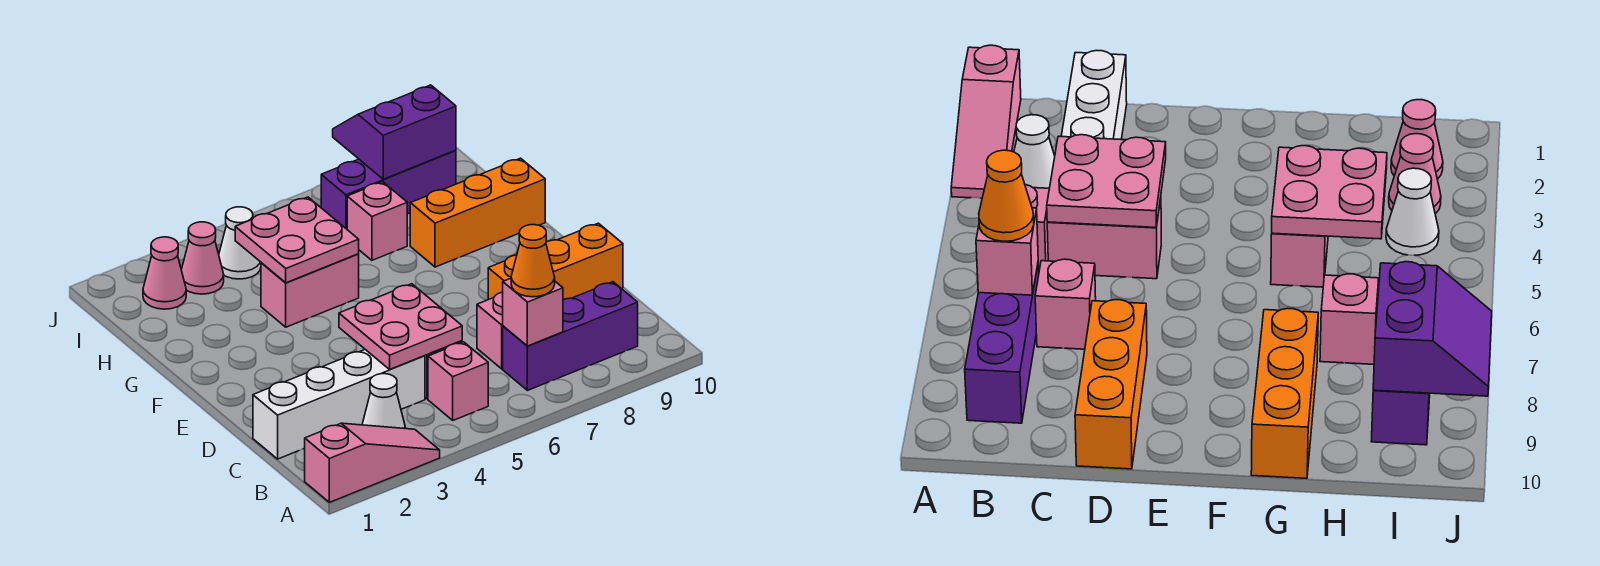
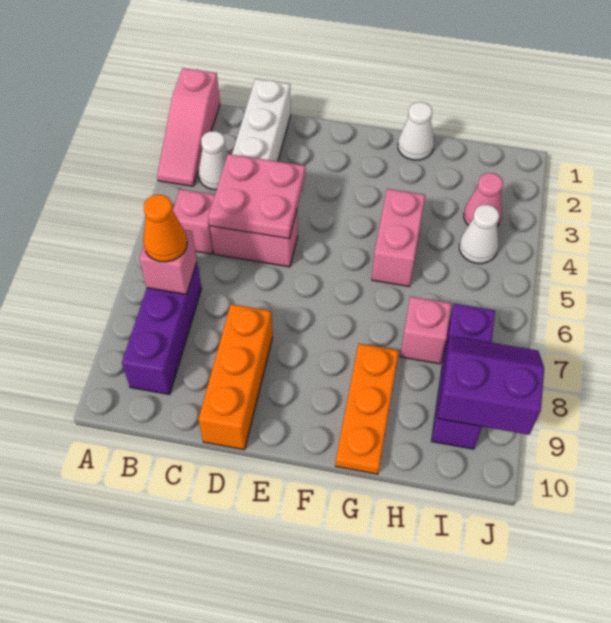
pink brick C7 level 1 -> none
none -> white cone G1 level 1
pink plate G4:H5 level 2 -> none
orange brick G8:G10 level 1 -> orange plate G8:G10 level 1
pink cone I2 level 1 -> none
purple slope I8:J9 level 2 top I -> purple slope I8:J9 level 2 top 9

